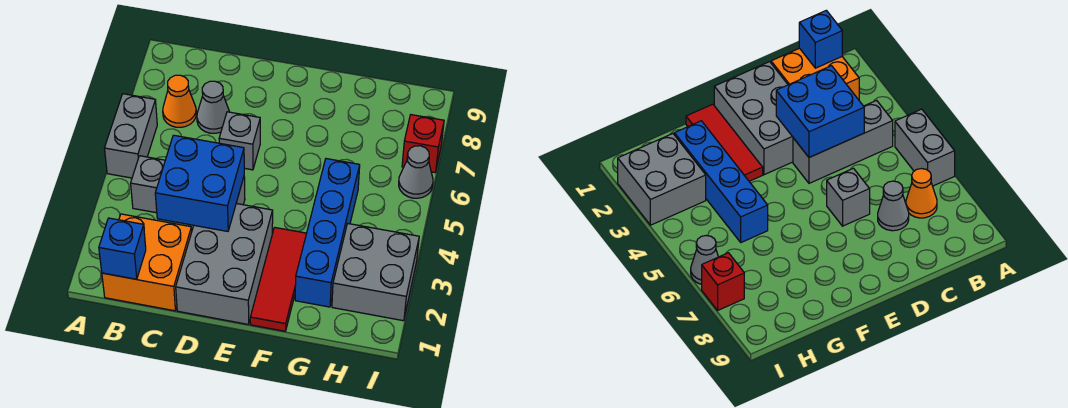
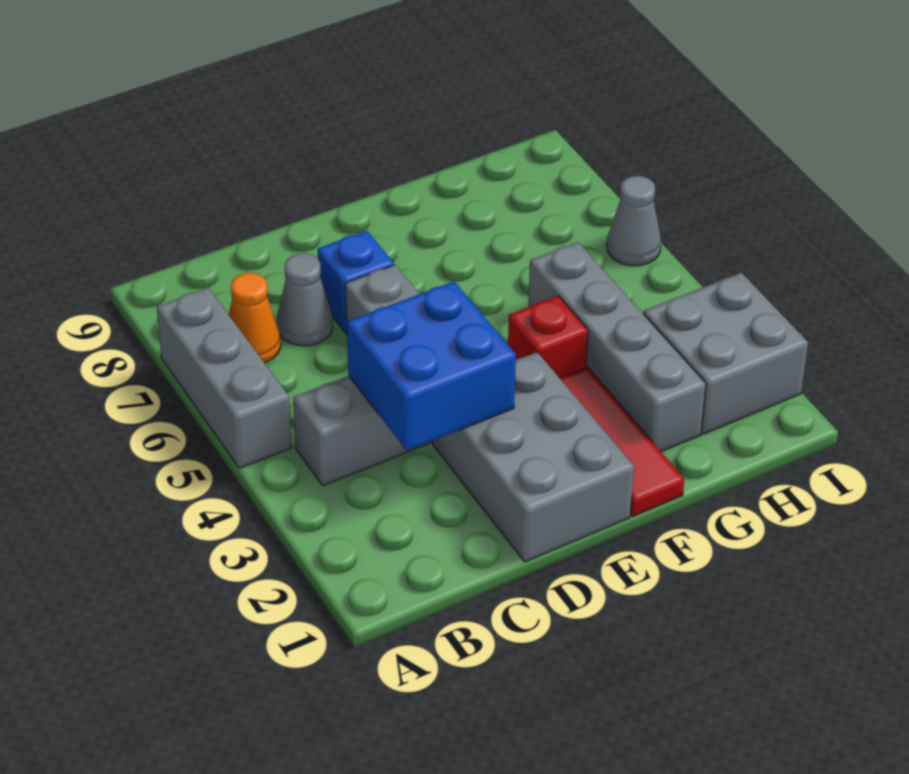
grey brick A5:A6 level 1 -> grey brick A5:A7 level 1
orange brick B1:C2 level 1 -> none
blue brick B1 level 2 -> blue brick D7 level 1
blue brick G2:G5 level 1 -> grey brick G2:G5 level 1
red brick I7 level 1 -> red brick F4 level 1

